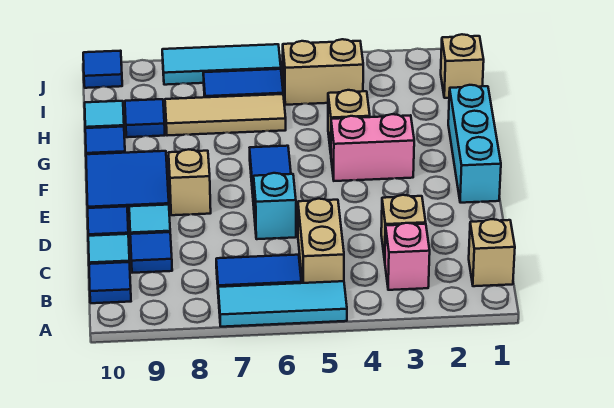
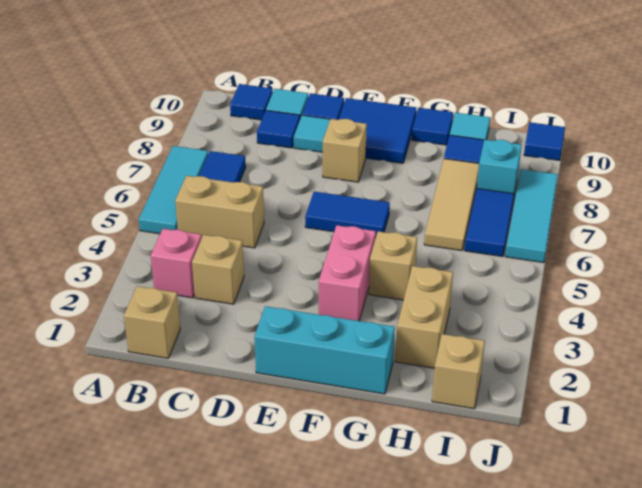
cyan brick D6 level 1 -> cyan brick I8 level 1
tan brick I4:I5 level 1 -> tan brick H2:H3 level 1

